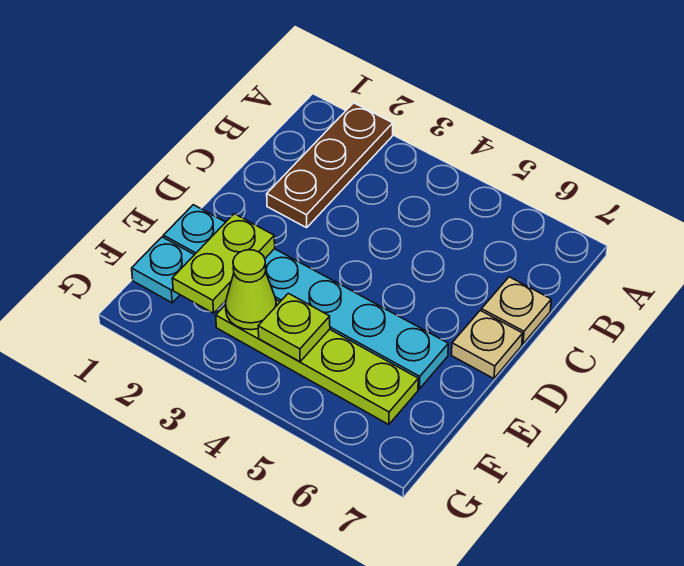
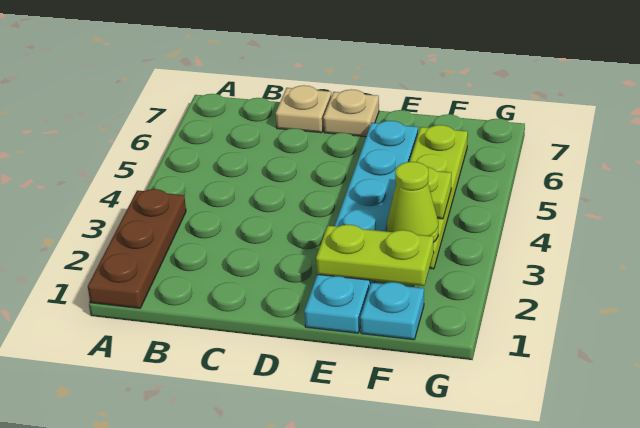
brown plate A2:C2 level 1 -> brown plate A1:A3 level 1

